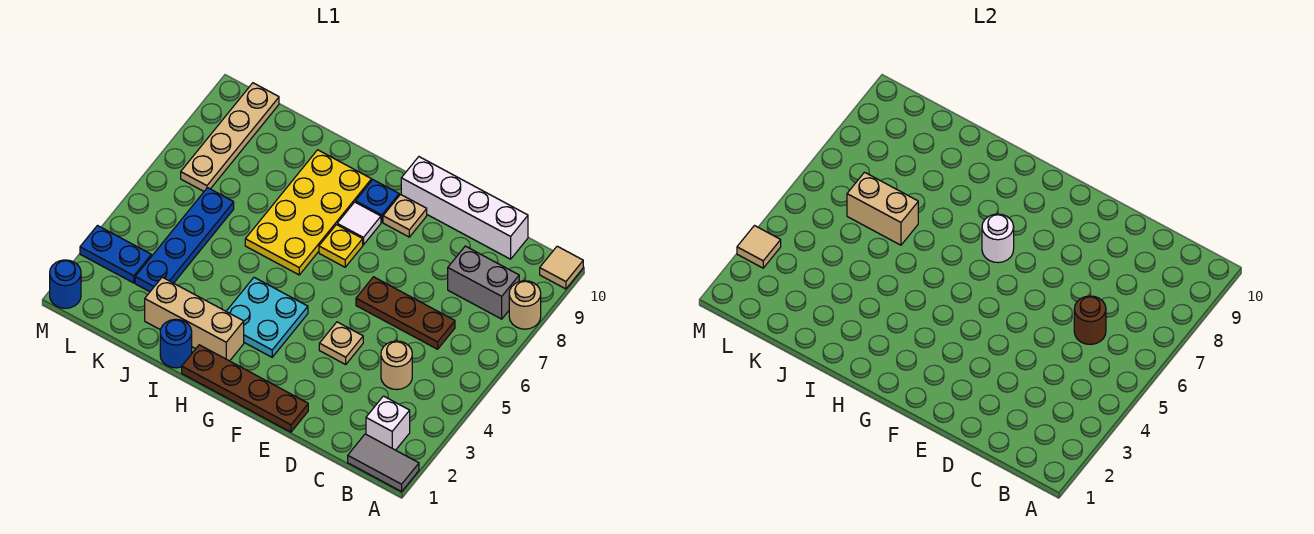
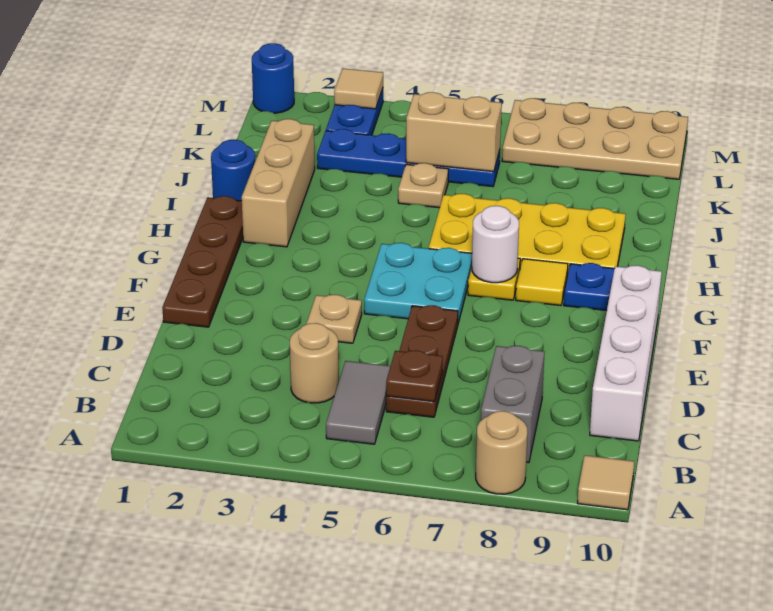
grey tile A1:B1 level 1 -> grey tile B5:C5 level 1
white brick B2 level 1 -> none
brown round brick C6 level 2 -> brown plate C6 level 2
tan plate F9 level 1 -> tan plate J5 level 1
cyan plate G3:H4 level 1 -> cyan plate F5:G6 level 1
white tile G8 level 1 -> yellow tile G8 level 1
tan brick J6:K6 level 2 -> tan brick K5:K6 level 2
tan plate L7:L10 level 1 -> tan plate L7:M10 level 1

